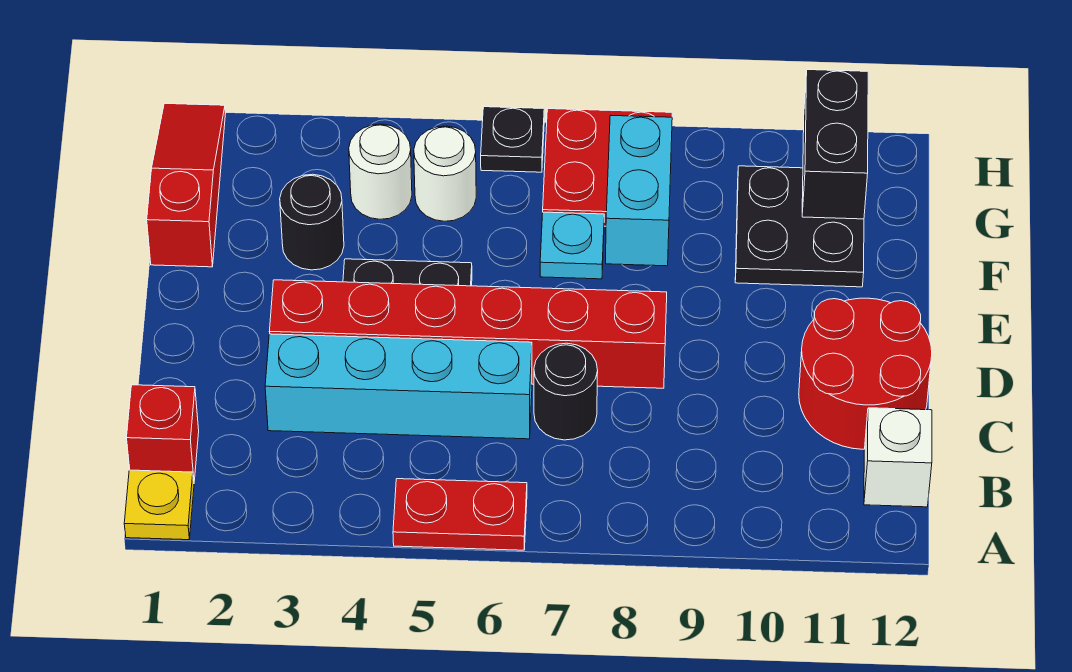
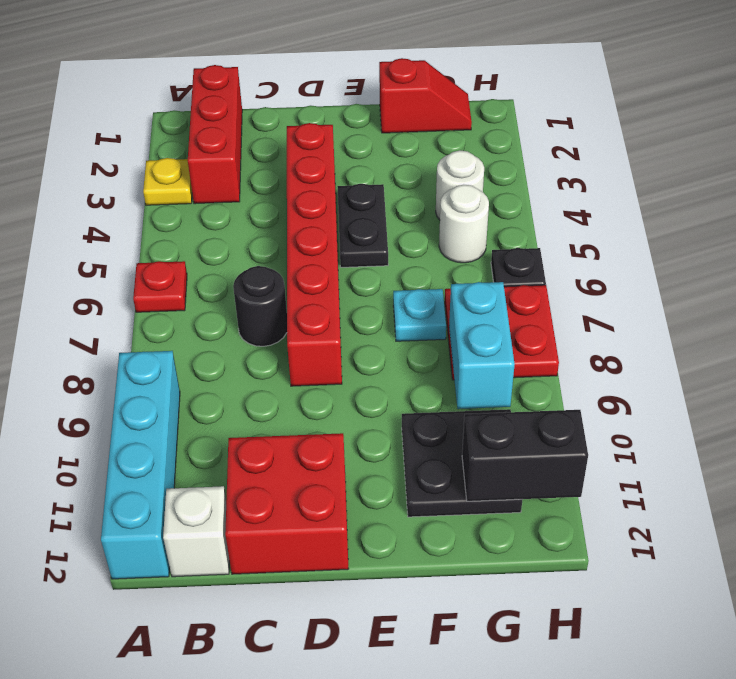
yellow plate A1 level 1 -> yellow plate A3 level 1
red plate A5:A6 level 1 -> red plate A6 level 1
red brick B1 level 1 -> red brick B1:B3 level 1
cyan brick C3:C6 level 1 -> cyan brick A9:A12 level 1
red round brick C11:D12 level 1 -> red brick C11:D12 level 1
red slope F1:H1 level 1 top F -> red slope F1:G1 level 1 top F
black round brick F3 level 1 -> none
cyan brick F8:G8 level 2 -> cyan brick G8:G9 level 2

